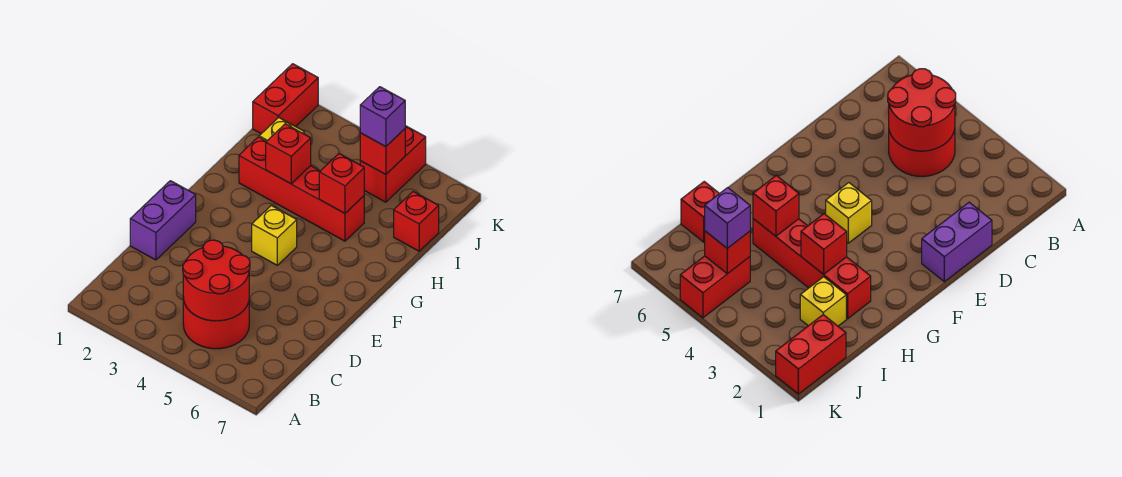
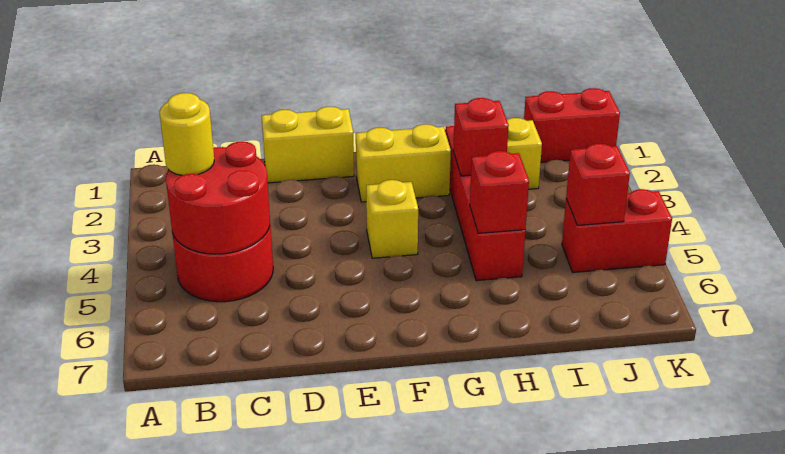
none -> yellow round brick B4 level 3
purple brick D1:E1 level 1 -> yellow brick D1:E1 level 1
none -> yellow brick F2:G2 level 1
red brick I7 level 1 -> none
purple brick J5 level 3 -> none

